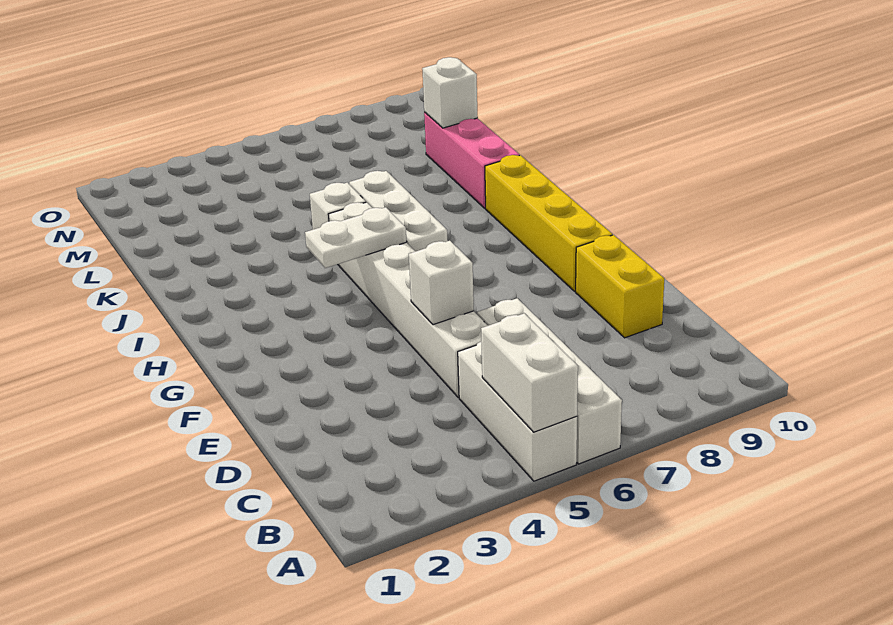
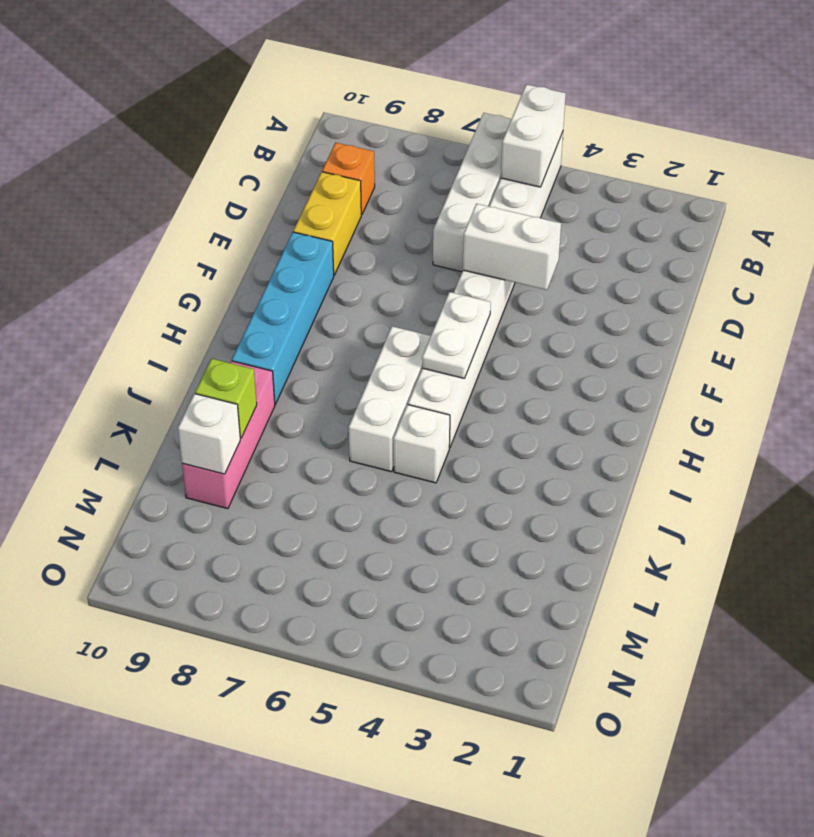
none -> orange brick C9 level 1
white brick E5 level 2 -> white brick E4:E5 level 2
yellow brick F9:I9 level 1 -> cyan brick F9:I9 level 1
white plate H4:H5 level 2 -> white plate G5:H5 level 2
none -> lime brick K9 level 2

